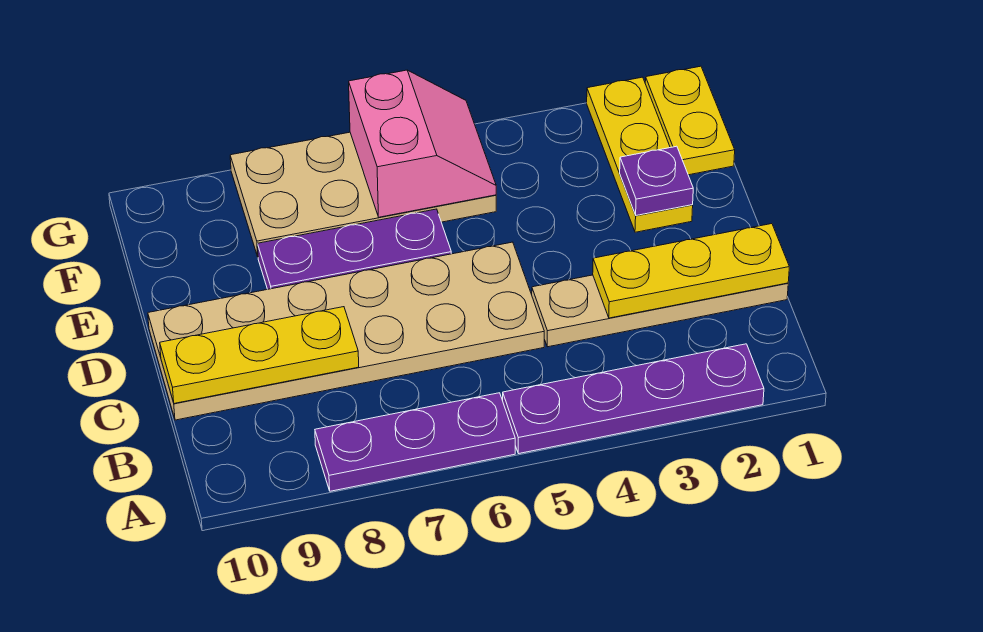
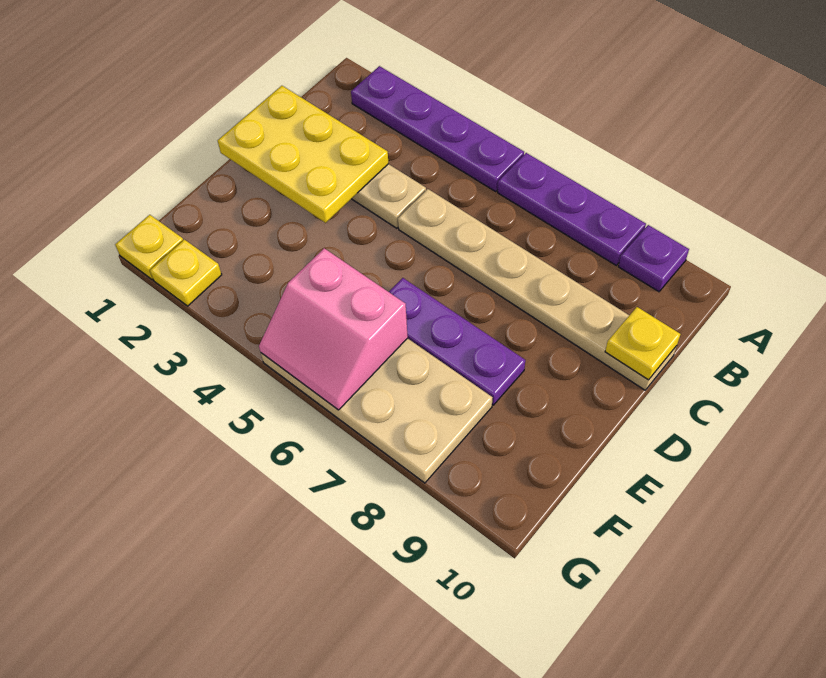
yellow plate C1:C3 level 2 -> yellow plate C1:D3 level 2
tan plate C5:D10 level 1 -> tan plate C5:C10 level 1
yellow plate C8:C10 level 2 -> yellow plate C10 level 2
yellow plate E2:G2 level 1 -> yellow plate G2 level 1
purple plate E2 level 2 -> purple plate A9 level 1
yellow plate F1:G1 level 1 -> yellow plate G1 level 1
pink slope F5:G6 level 2 top 6 -> pink slope F5:G6 level 2 top F

